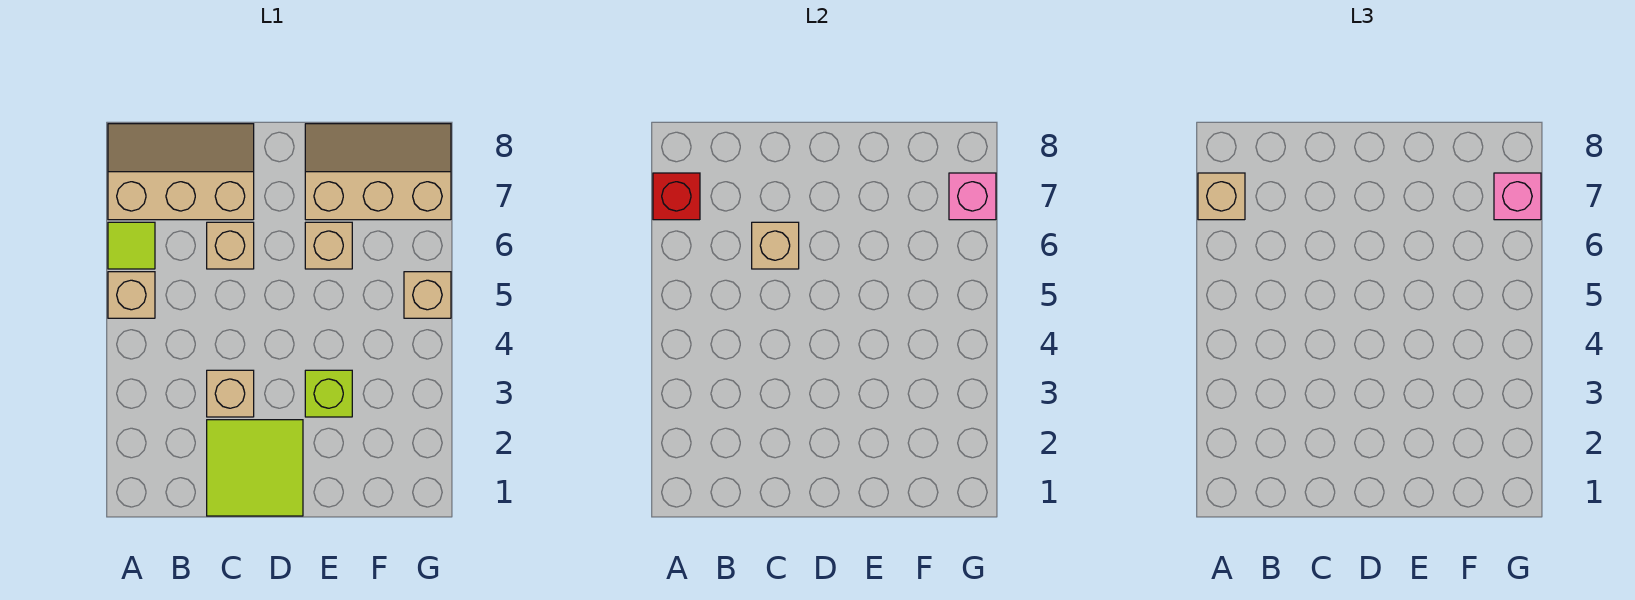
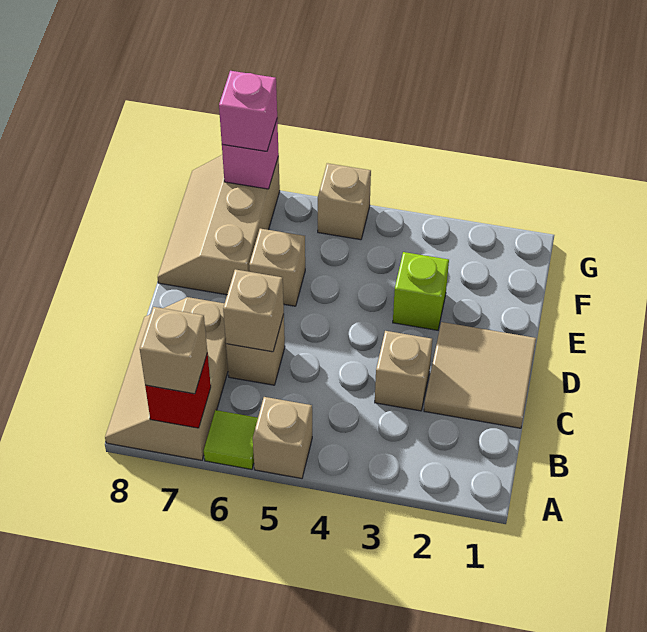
lime tile C1:D2 level 1 -> tan tile C1:D2 level 1

